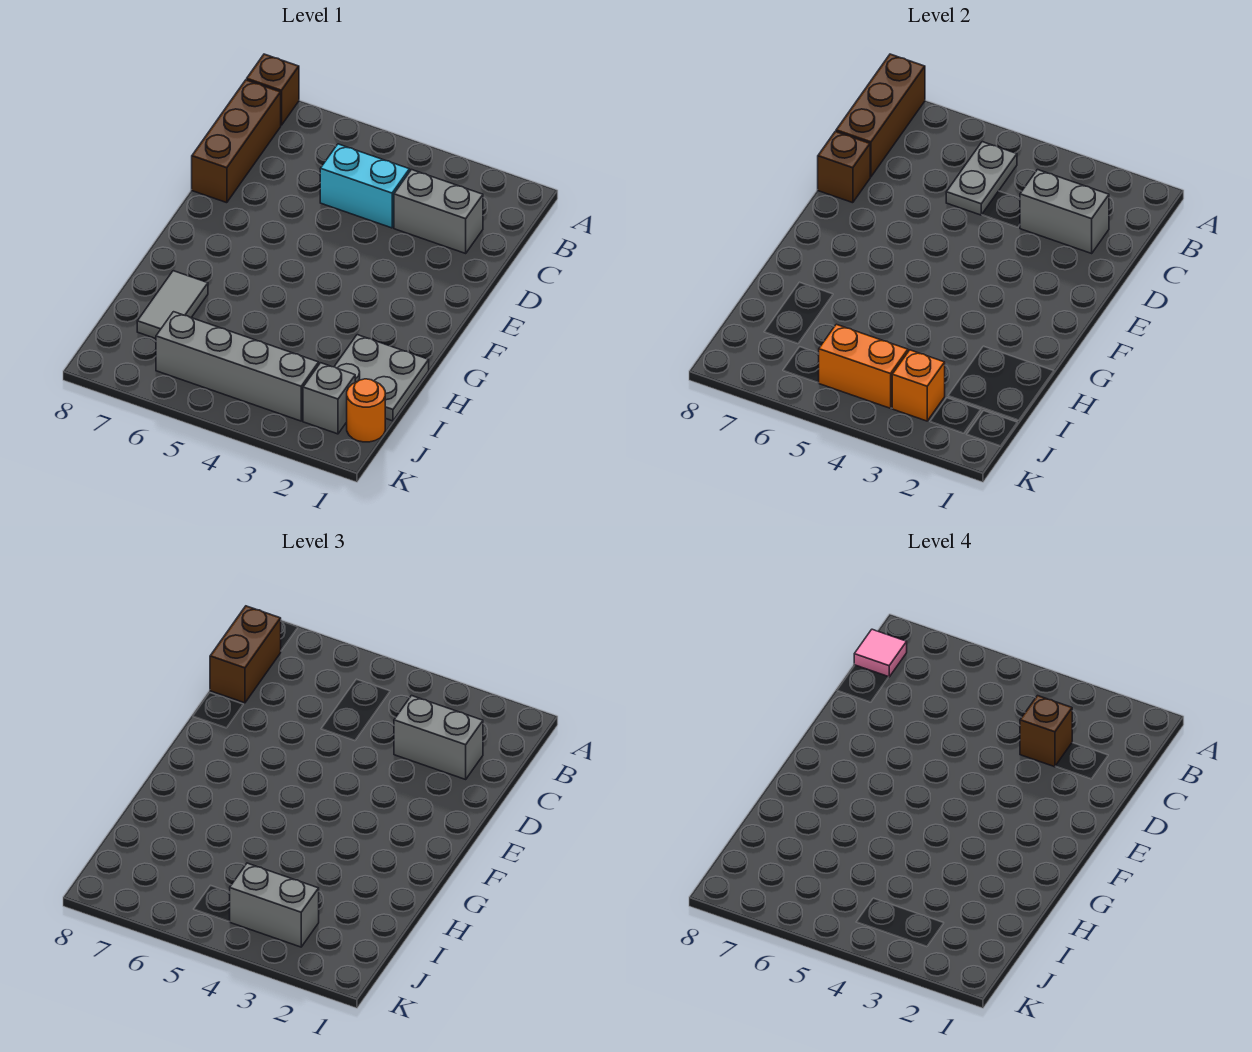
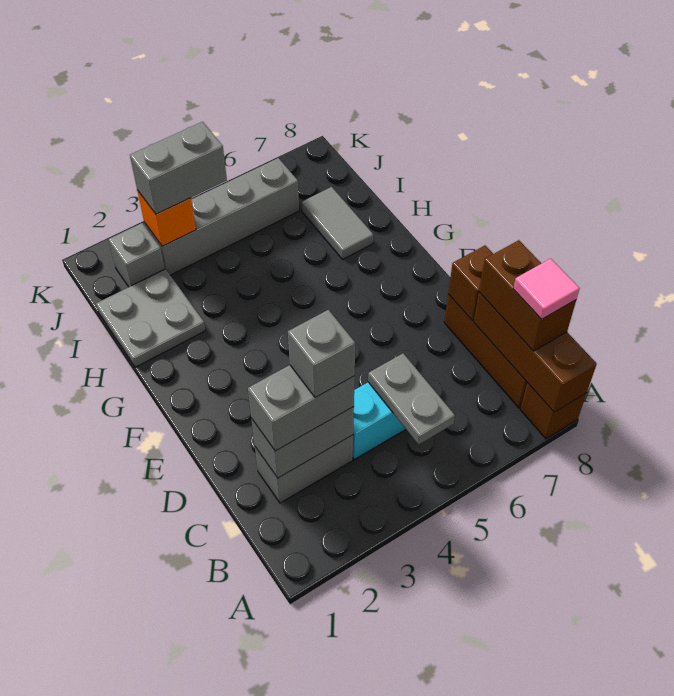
brown brick C3 level 4 -> grey brick C3 level 4
orange round brick J1 level 1 -> none
orange brick J4:J5 level 2 -> none

